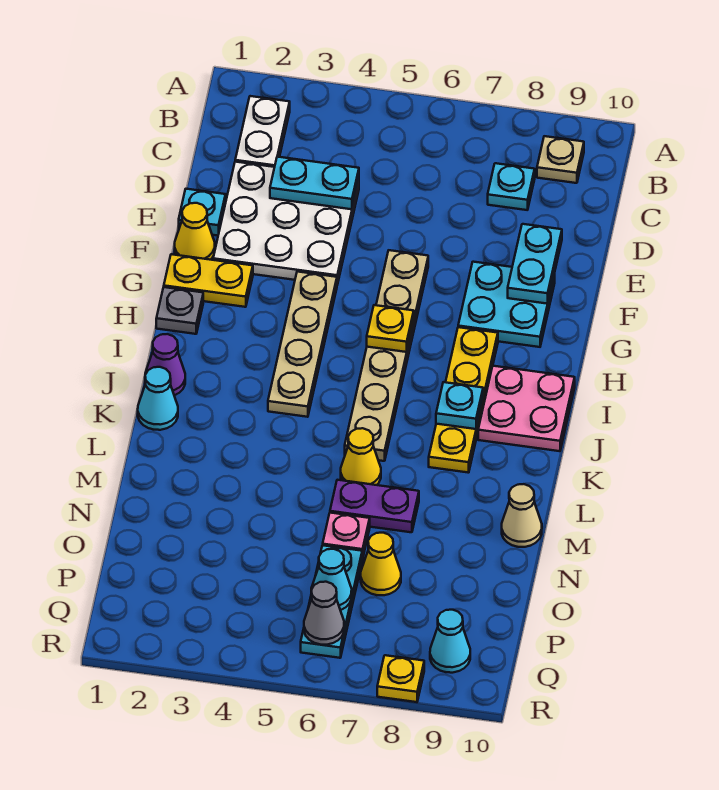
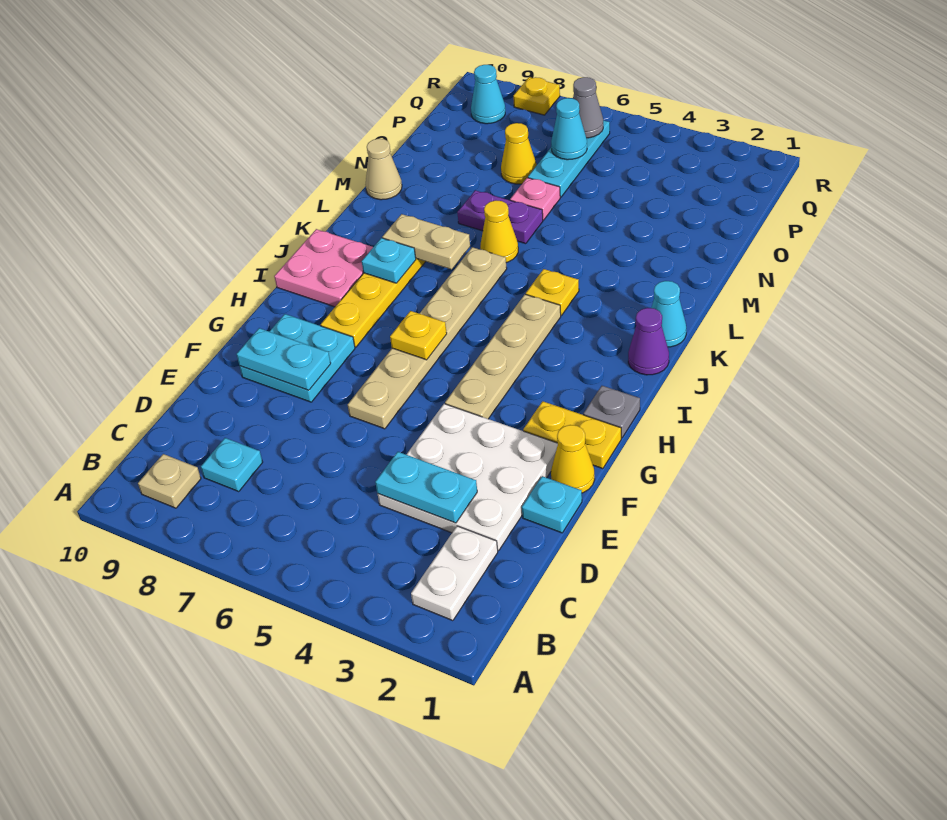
cyan plate E9:F9 level 2 -> cyan plate F8:F9 level 2
none -> yellow plate K4 level 1
none -> tan plate K7:K8 level 2

